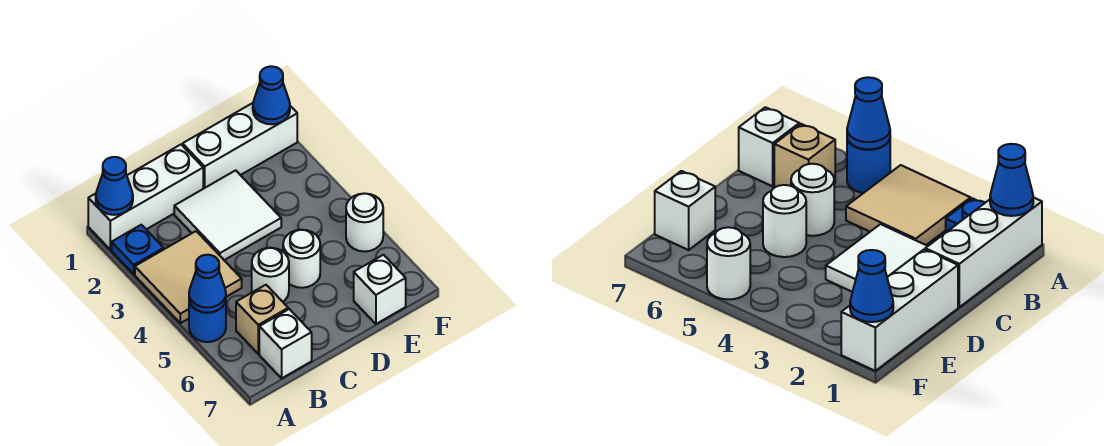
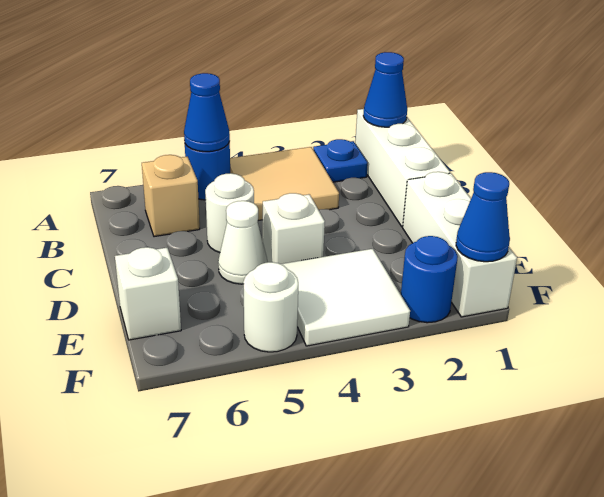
white brick B7 level 1 -> white brick D4 level 1
white tile C2:D3 level 1 -> white tile E3:F4 level 1
white round brick D5 level 1 -> white cone D5 level 1
none -> blue round brick F2 level 1

